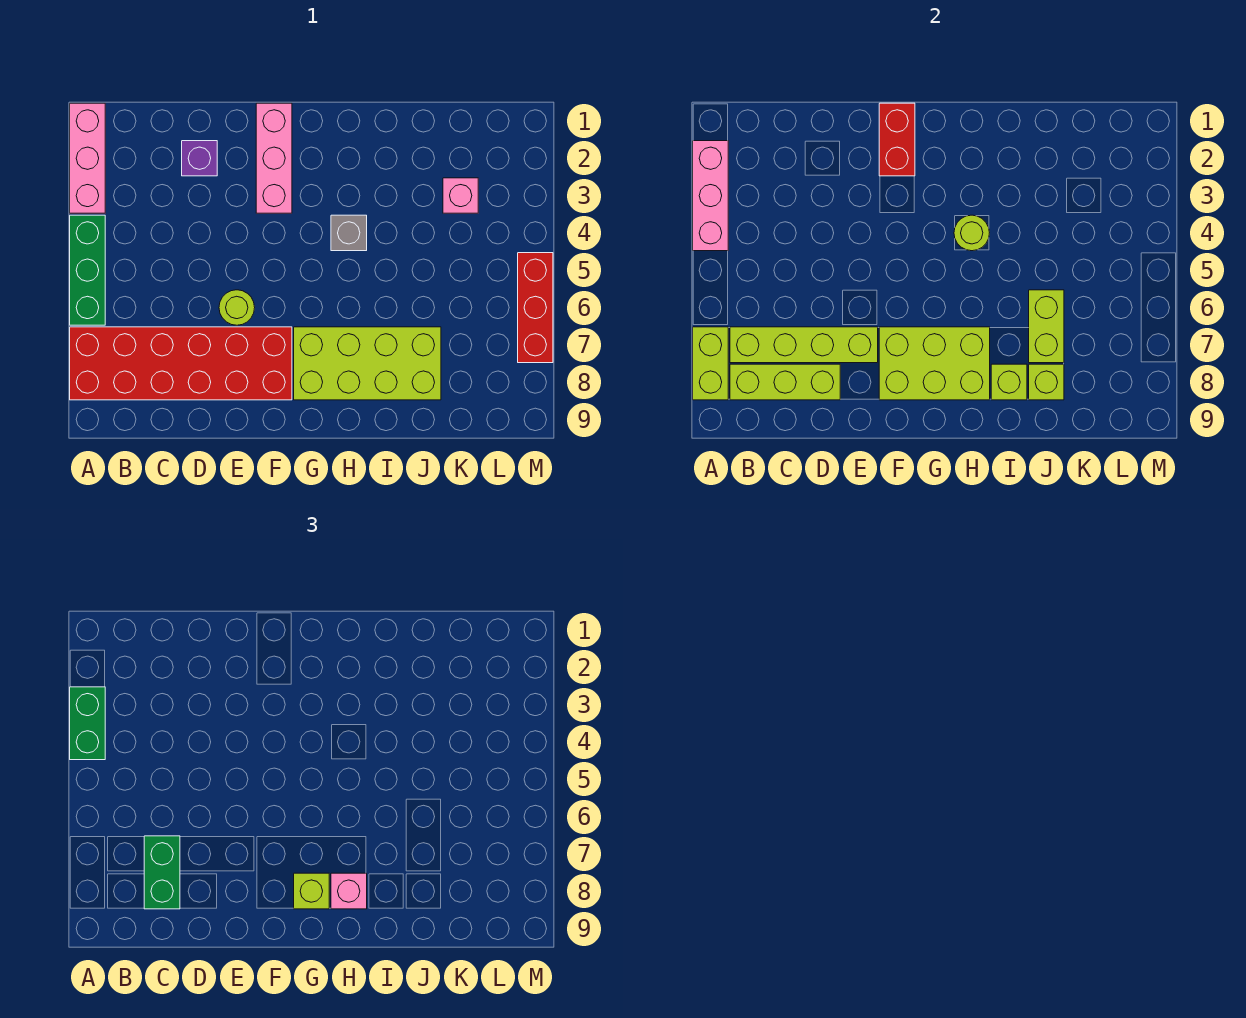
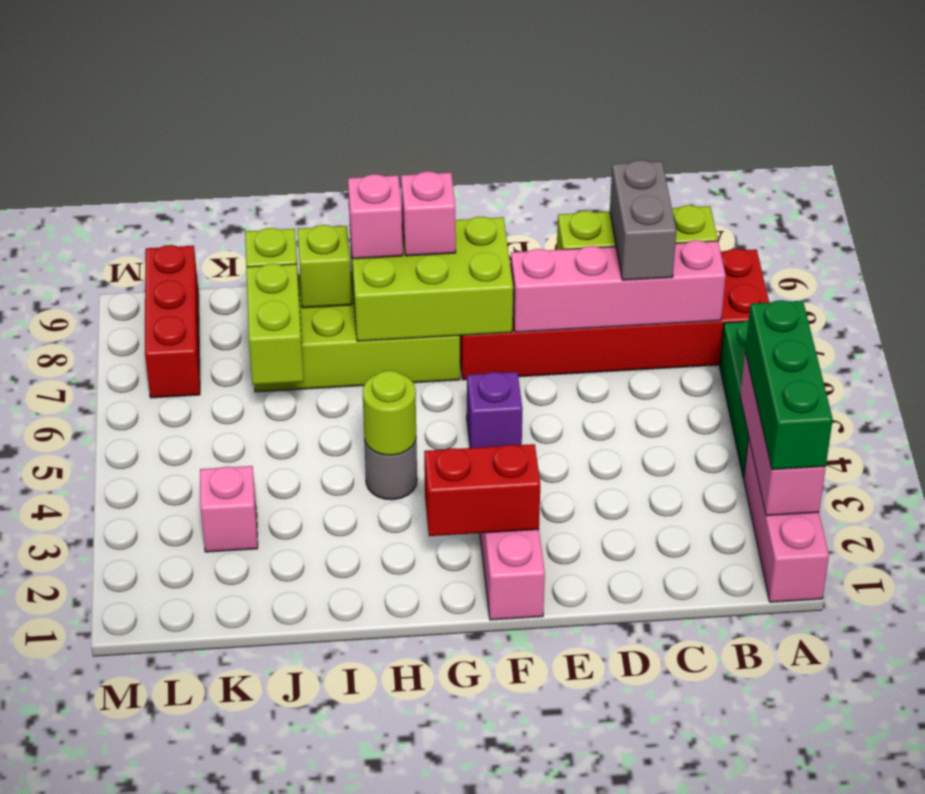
green brick A3:A4 level 3 -> green brick A2:A4 level 3
lime brick A7:A8 level 2 -> none
lime brick B7:E7 level 2 -> pink brick B7:E7 level 2
green brick C7:C8 level 3 -> grey brick C7:C8 level 3
purple brick D2 level 1 -> purple brick F5 level 1
lime round brick E6 level 1 -> none
red brick F1:F2 level 2 -> red brick F2:G2 level 2
lime brick G8 level 3 -> pink brick G8 level 3
grey brick H4 level 1 -> grey round brick H4 level 1
red brick M5:M7 level 1 -> red brick L7:L9 level 1

